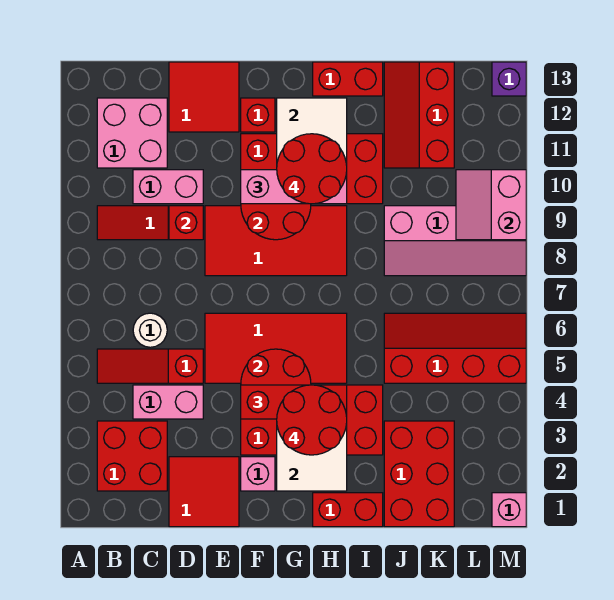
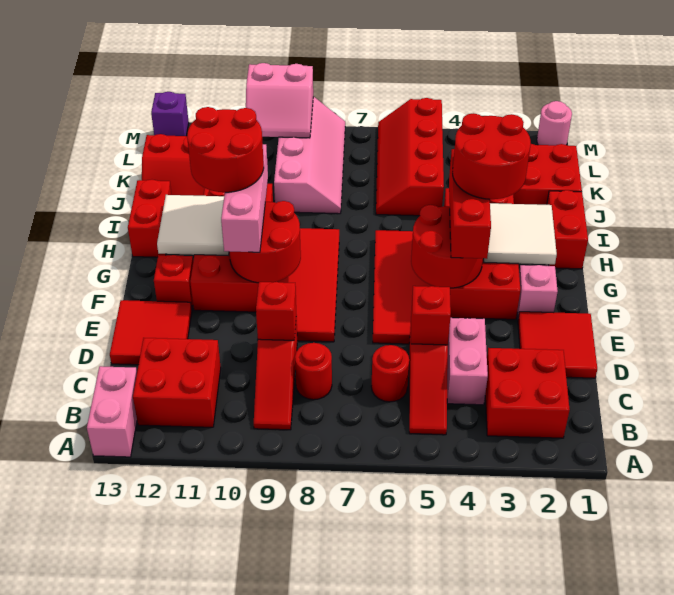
pink brick B11:C12 level 1 -> red brick B11:C12 level 1
white round brick C6 level 1 -> red round brick C6 level 1
none -> red round brick C8 level 1
pink brick C10:D10 level 1 -> pink brick A13:B13 level 1
none -> red brick D5 level 2
pink brick M1 level 1 -> pink round brick M1 level 1

